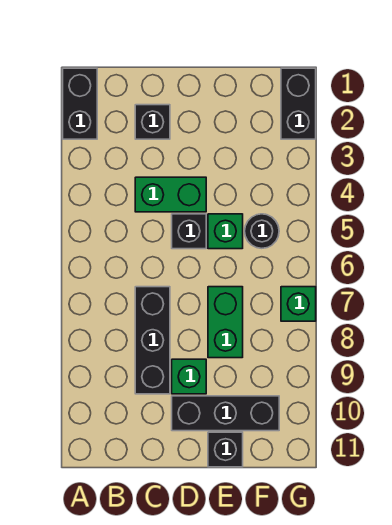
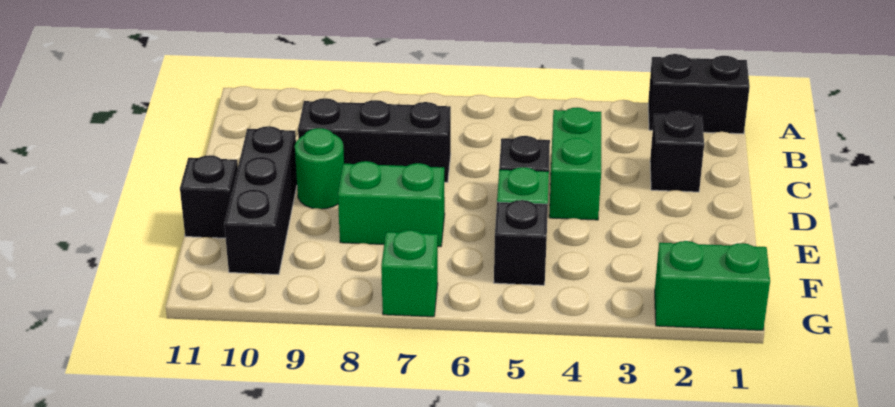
green brick D9 level 1 -> green round brick D9 level 1
black round brick F5 level 1 -> black brick F5 level 1
black brick G1:G2 level 1 -> green brick G1:G2 level 1

